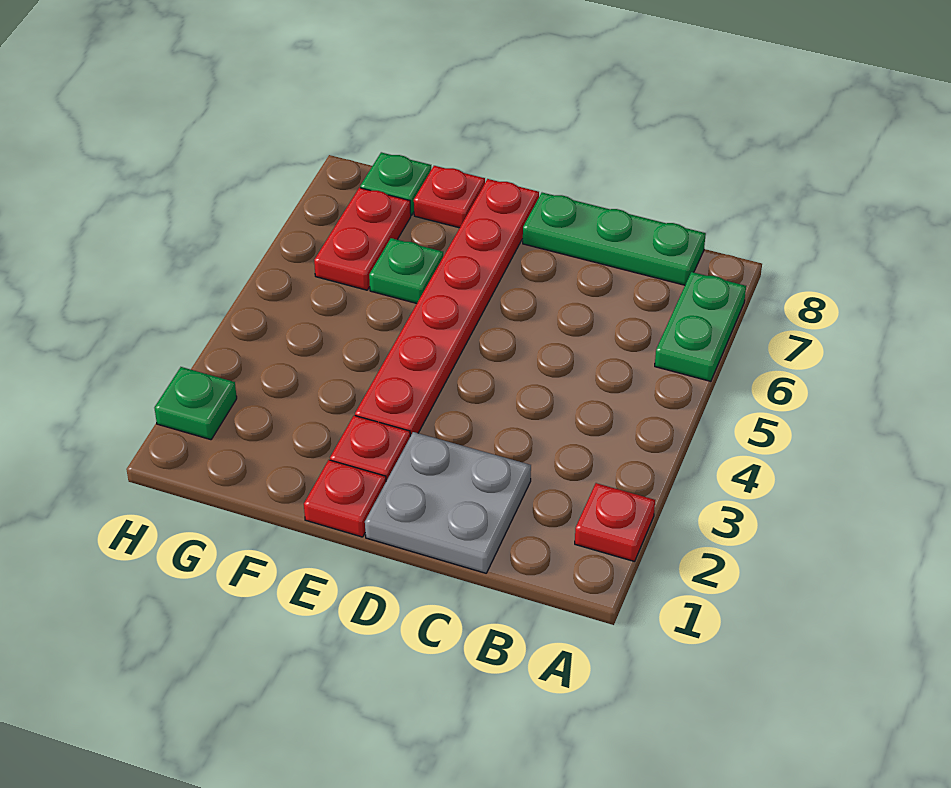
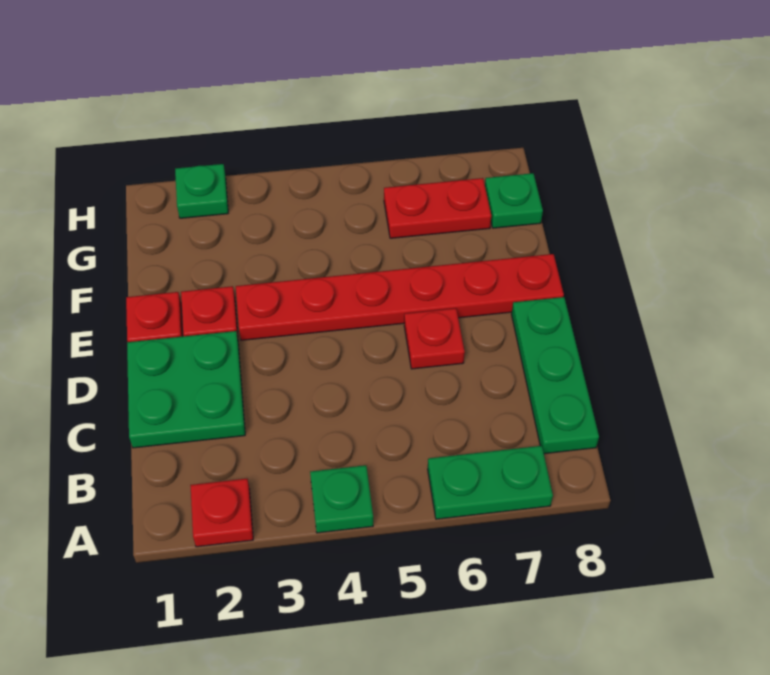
grey plate C1:D2 level 1 -> green plate C1:D2 level 1
green plate F6 level 1 -> green plate A4 level 1
red plate F8 level 1 -> red plate D6 level 1

